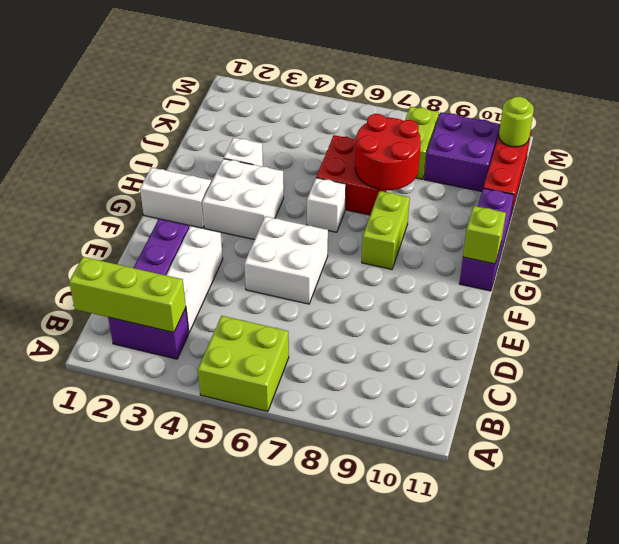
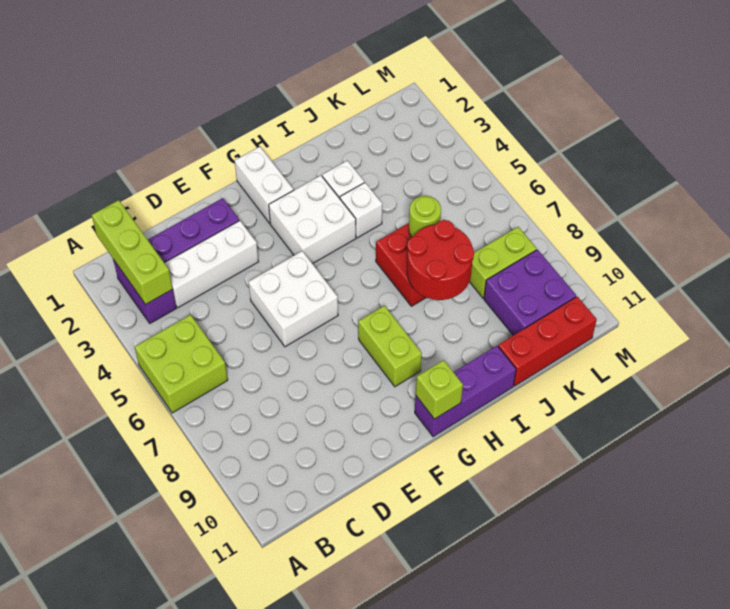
lime brick G8:H8 level 1 -> lime brick G8:G9 level 1
white brick H6 level 1 -> white brick I4 level 1
lime round brick L11 level 2 -> lime round brick J6 level 2

